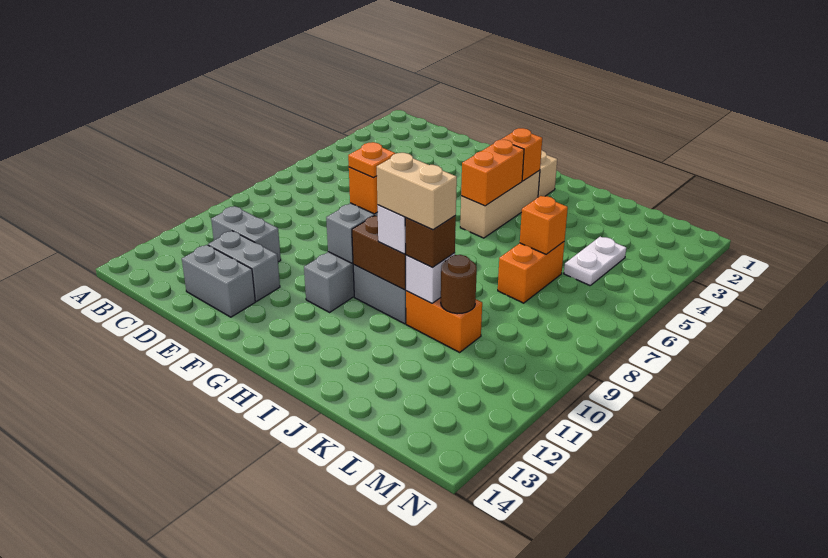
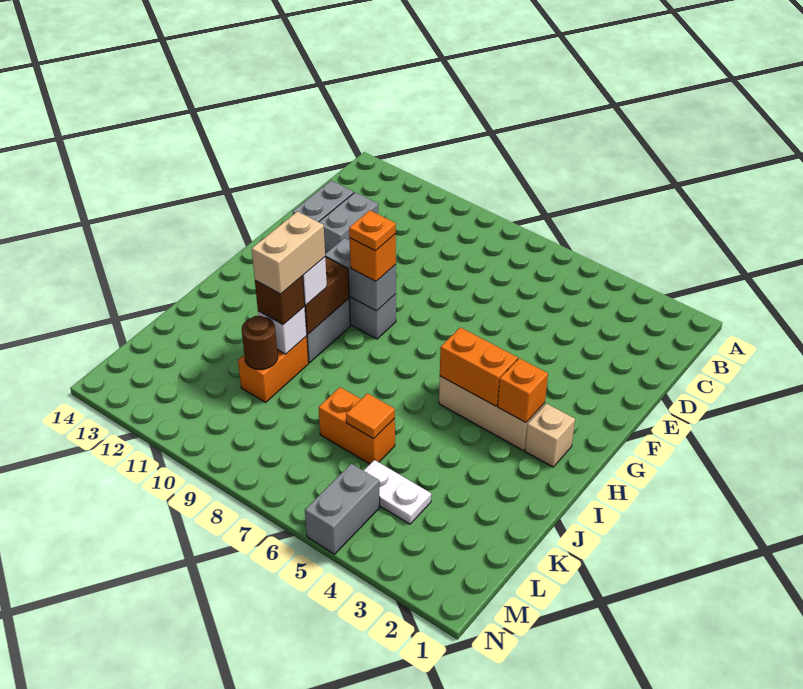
grey brick C11:D11 level 1 -> grey brick M5:N5 level 1
orange brick K6 level 2 -> orange tile K6 level 2

